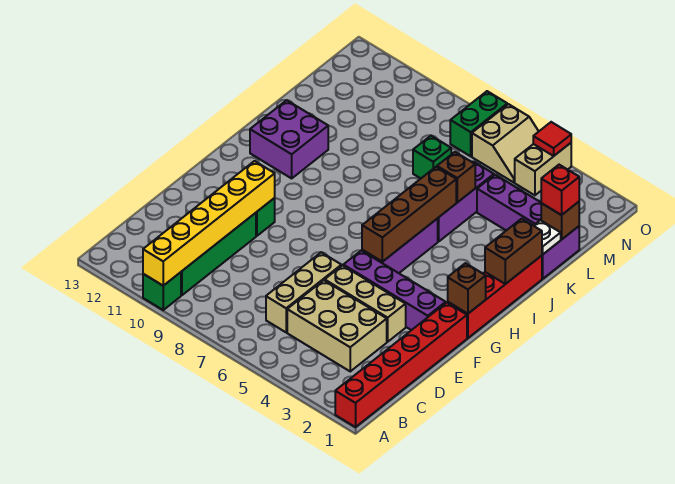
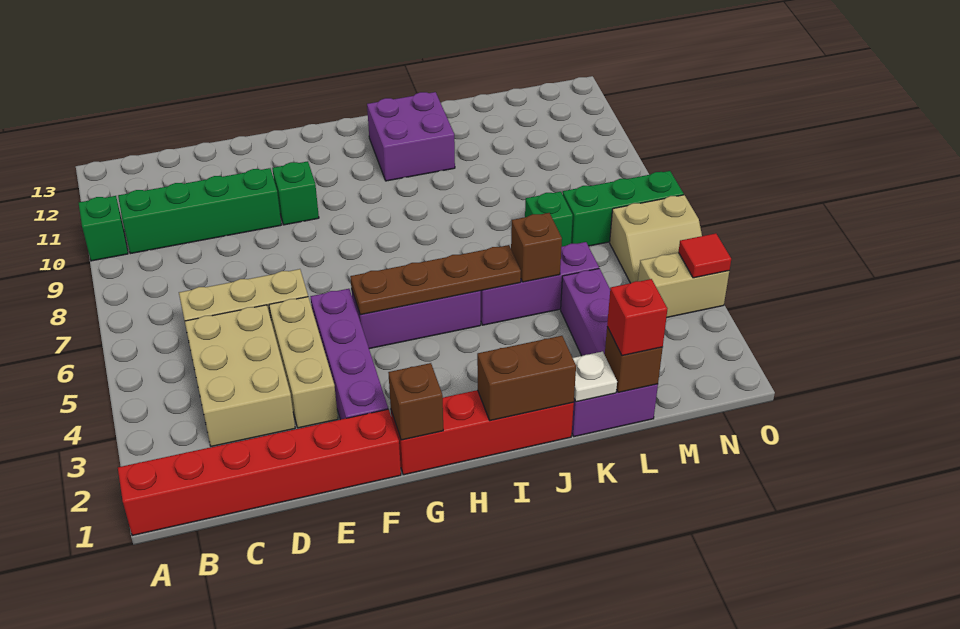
yellow brick A10:F10 level 2 -> none
brown brick G5:J5 level 2 -> brown plate G5:J5 level 2
green brick N7:O7 level 1 -> green brick M7:O7 level 1

